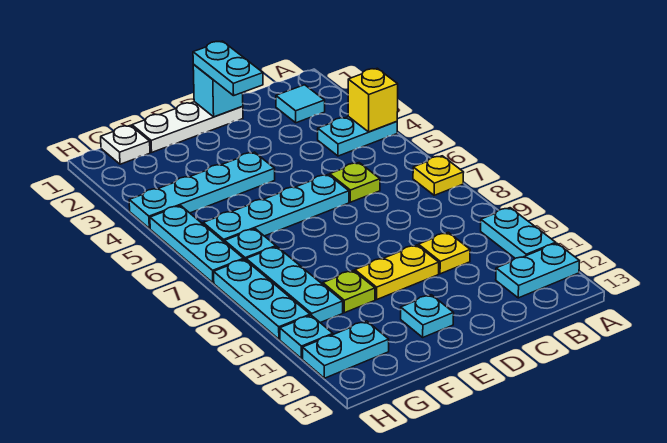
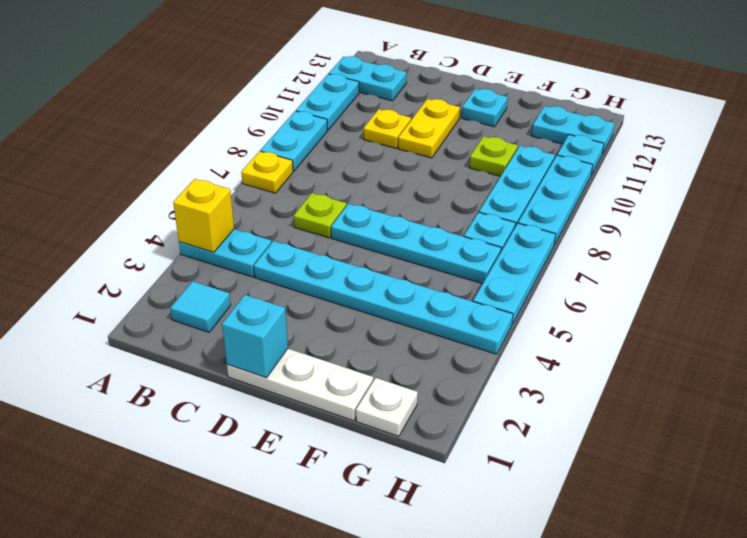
cyan plate D1:D2 level 3 -> cyan plate A8:A9 level 1
yellow plate D10:E10 level 1 -> yellow plate D10:D11 level 1
cyan plate E4:H4 level 1 -> cyan plate C4:H4 level 1

